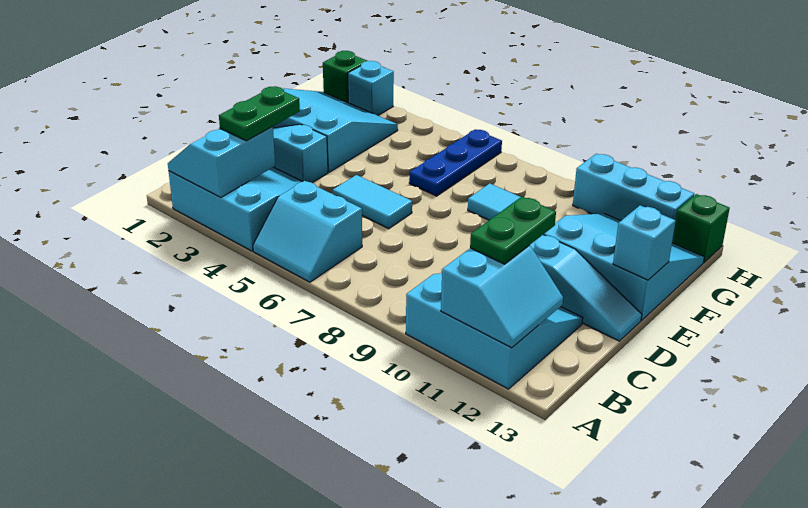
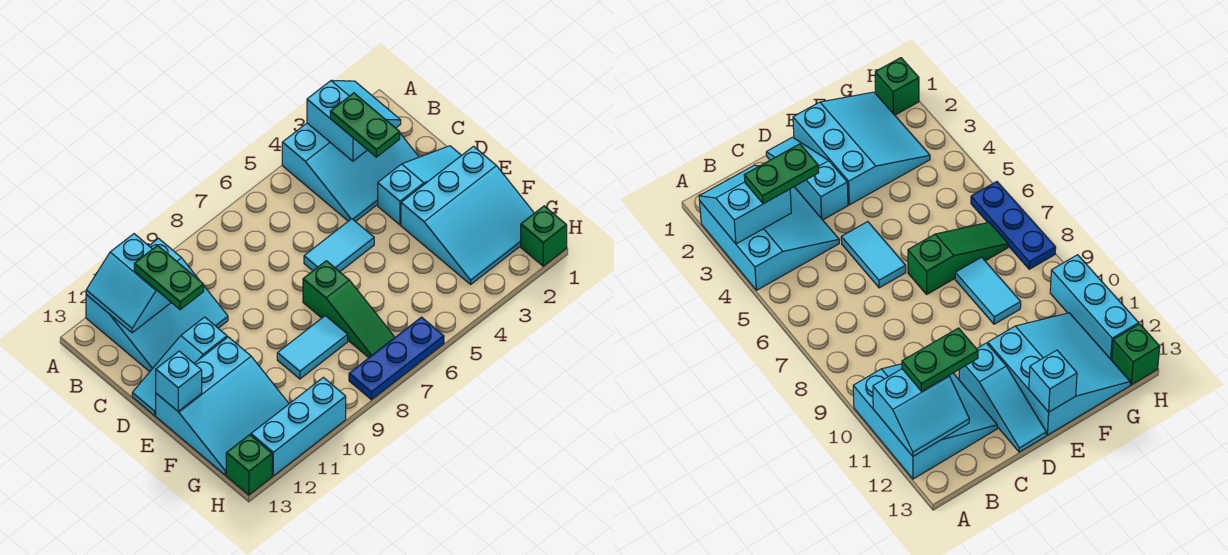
cyan slope A5:B6 level 1 top B -> none
none -> green slope E7:G7 level 1 top E
blue plate F6:H6 level 1 -> blue plate H6:H8 level 1
cyan brick H2 level 1 -> none

